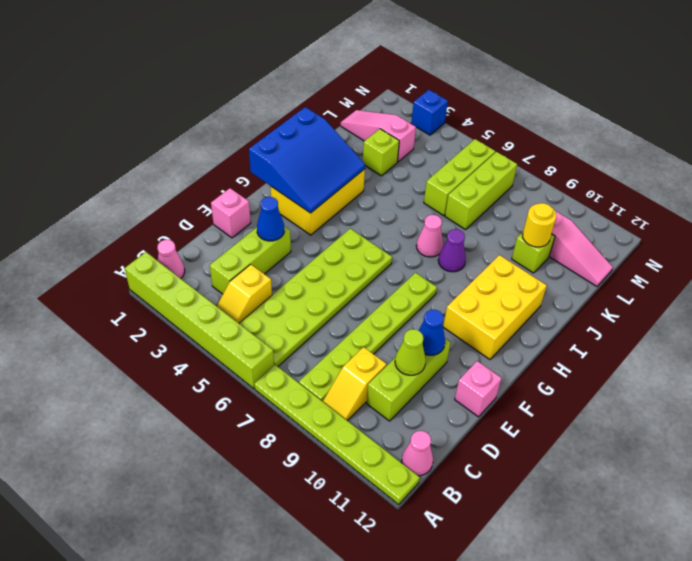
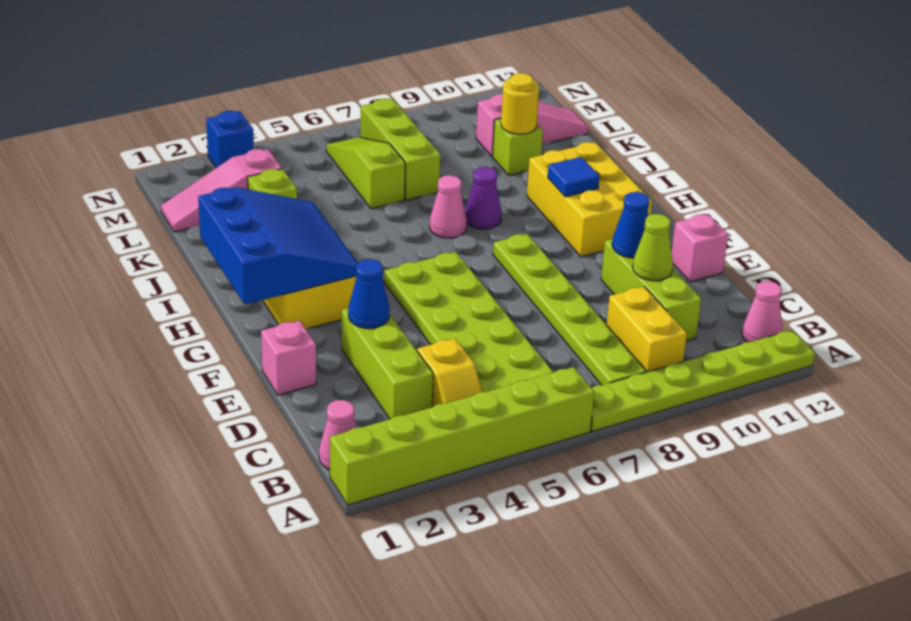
yellow slope B9:C9 level 1 top C -> yellow brick B9:C9 level 1
none -> blue tile H10 level 2
lime brick K6:M6 level 1 -> lime slope K6:M6 level 1 top K

